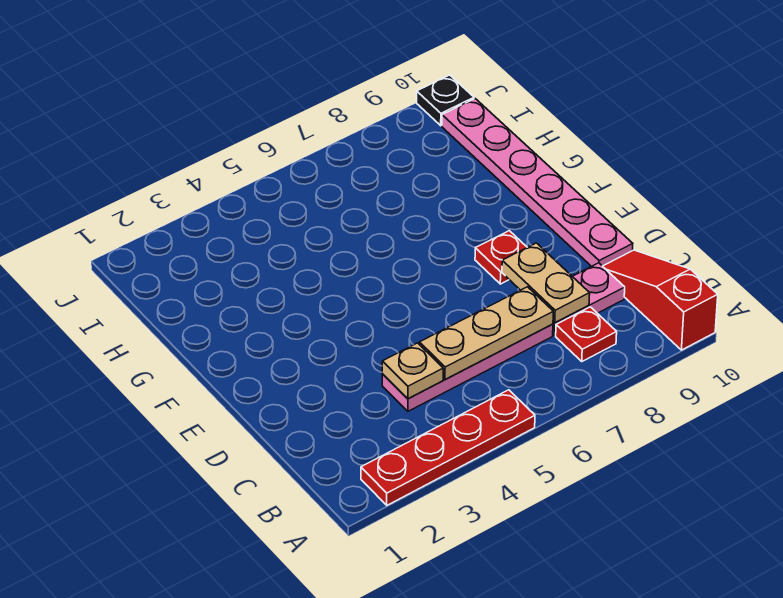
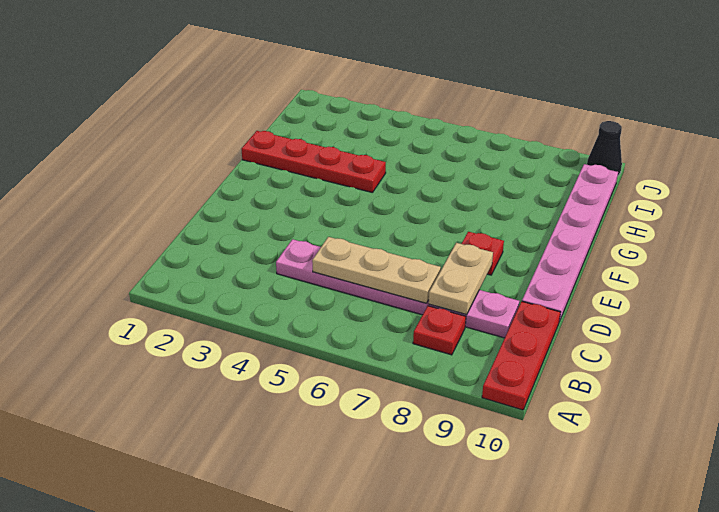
red plate A2:A5 level 1 -> red plate G1:G4 level 1
red slope A10:C10 level 1 top A -> red plate A10:C10 level 1
tan plate C4 level 2 -> none
black plate J10 level 1 -> black cone J10 level 1

